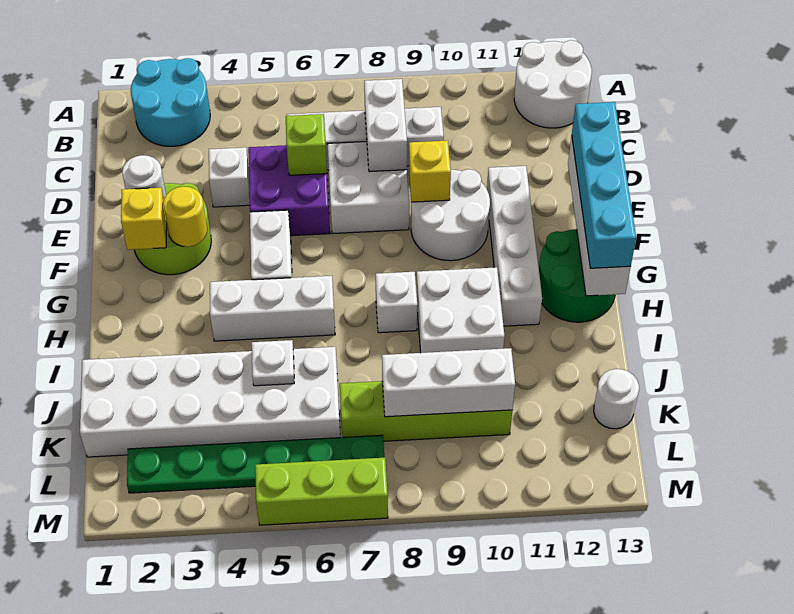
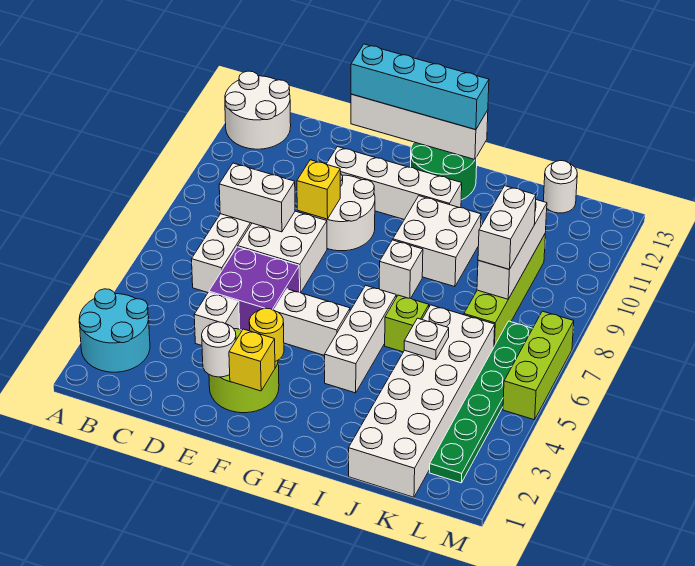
lime brick D6 level 2 -> lime brick I6 level 1
none -> white brick K8:K9 level 3

